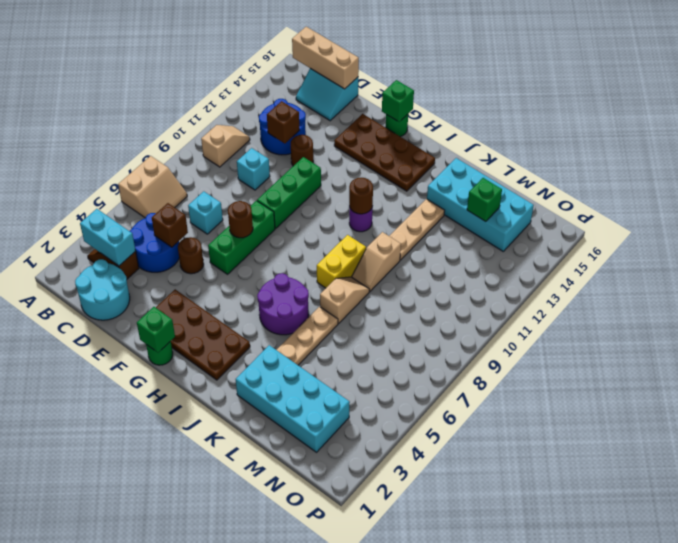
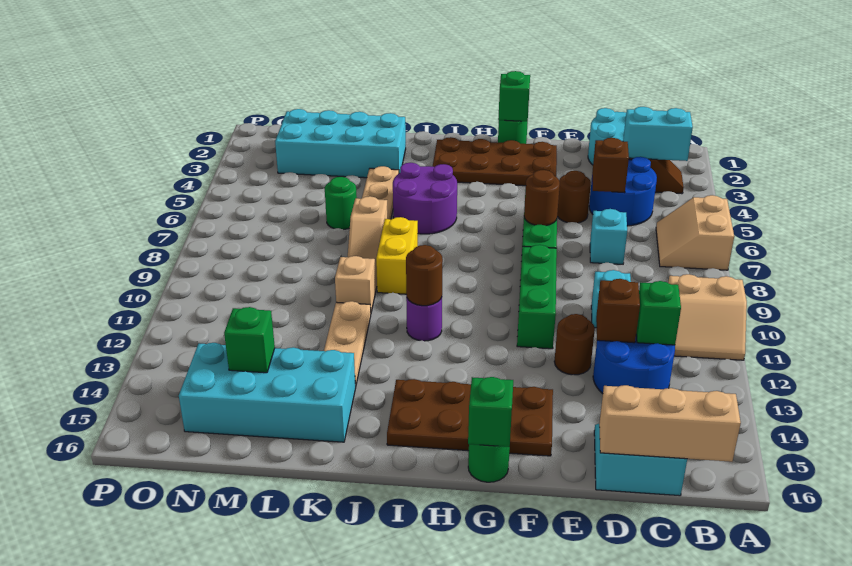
tan slope B10:B11 level 1 top 10 -> tan slope A10:B11 level 1 top 10
none -> green brick C12 level 2
none -> green round brick L6 level 1

